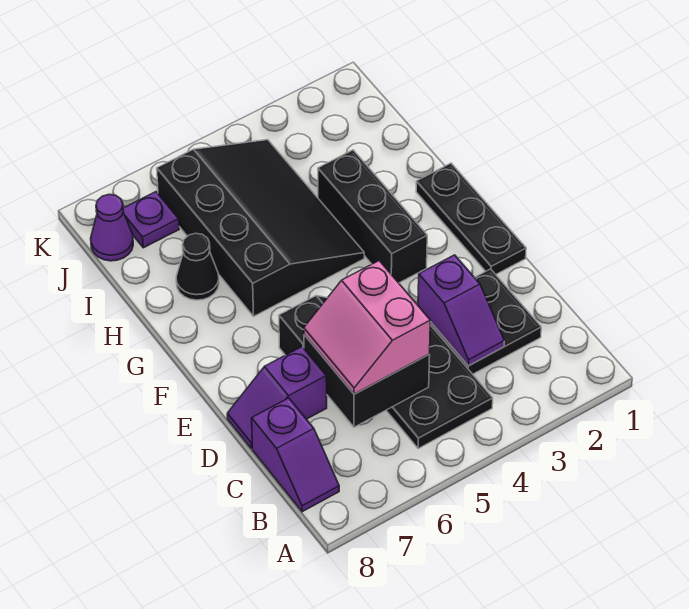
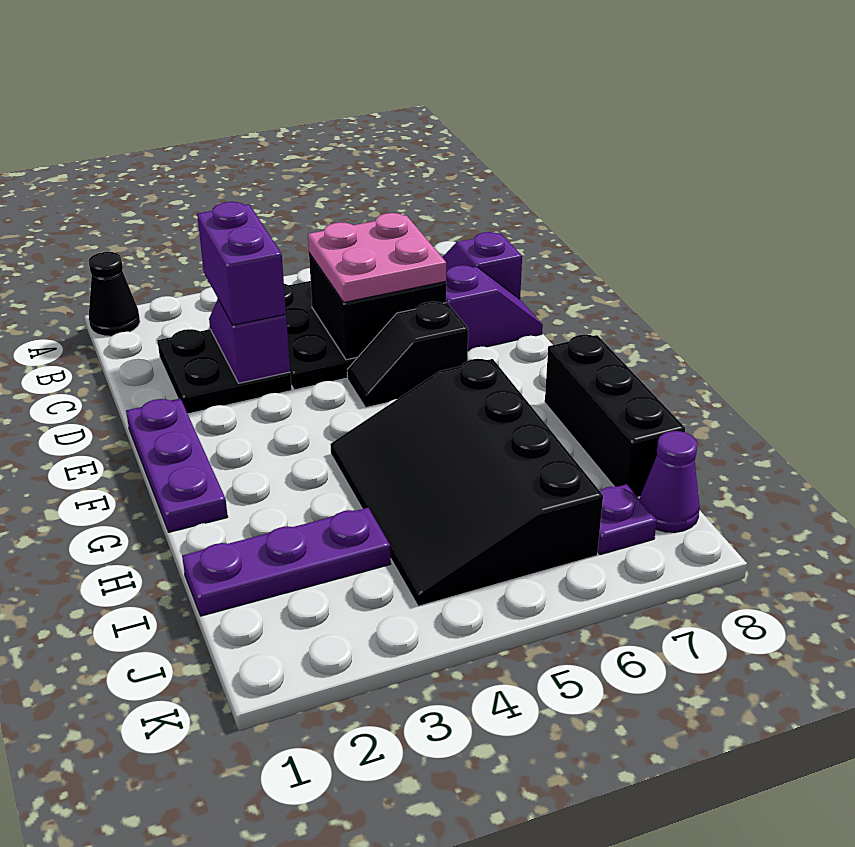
none -> purple brick C3:D3 level 3
pink slope C5:D6 level 3 top 5 -> pink plate C5:D6 level 3
black plate E1:G1 level 1 -> purple plate E1:G1 level 1
black brick F3:H3 level 1 -> black brick G8:I8 level 1
black cone H7 level 1 -> black cone A1 level 1
none -> purple plate I1:I3 level 1

